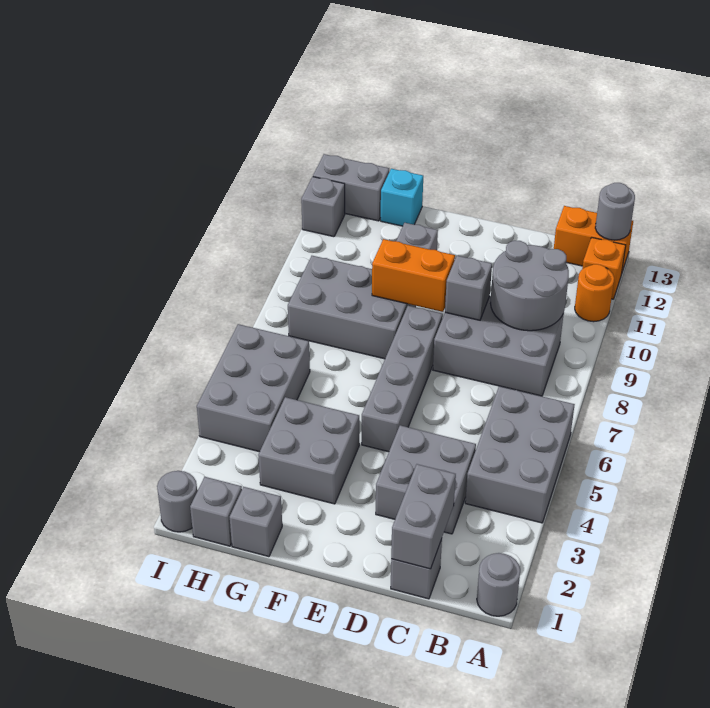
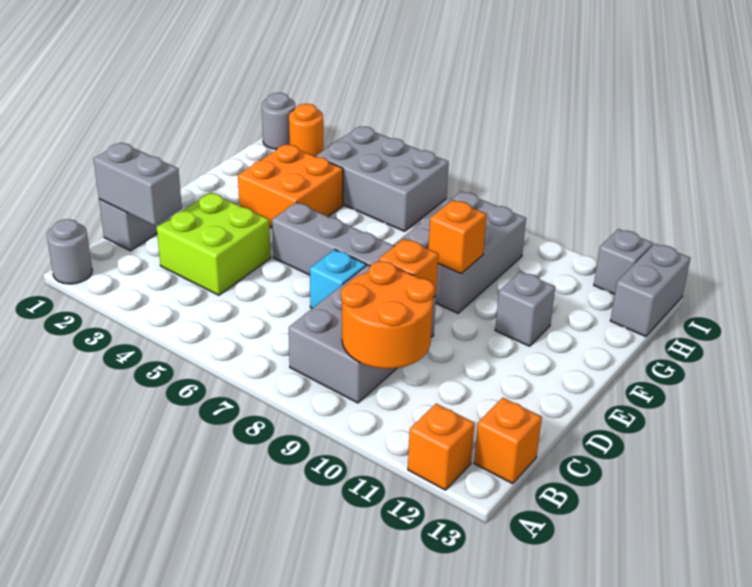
grey brick A4:B6 level 1 -> none
orange round brick A11 level 1 -> orange round brick I2 level 1
orange brick A13:B13 level 1 -> orange brick B13 level 1
grey round brick A13 level 2 -> none
grey round brick B9:C10 level 2 -> orange round brick B9:C10 level 2
grey brick C3:D4 level 1 -> lime brick C3:D4 level 1
grey brick D9 level 2 -> orange brick D9 level 2
orange brick E9:F9 level 2 -> orange brick F9 level 2
grey brick F3:G4 level 1 -> orange brick F3:G4 level 1
grey brick G1 level 1 -> none
cyan brick G13 level 1 -> cyan brick D7 level 1
grey brick H1 level 1 -> none

